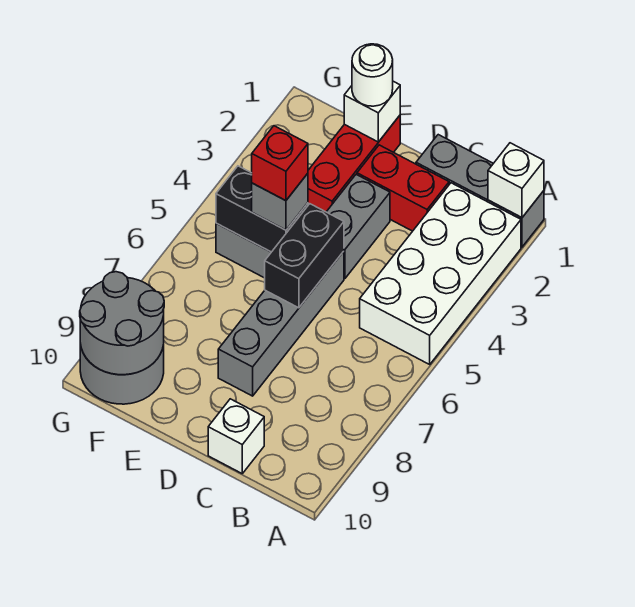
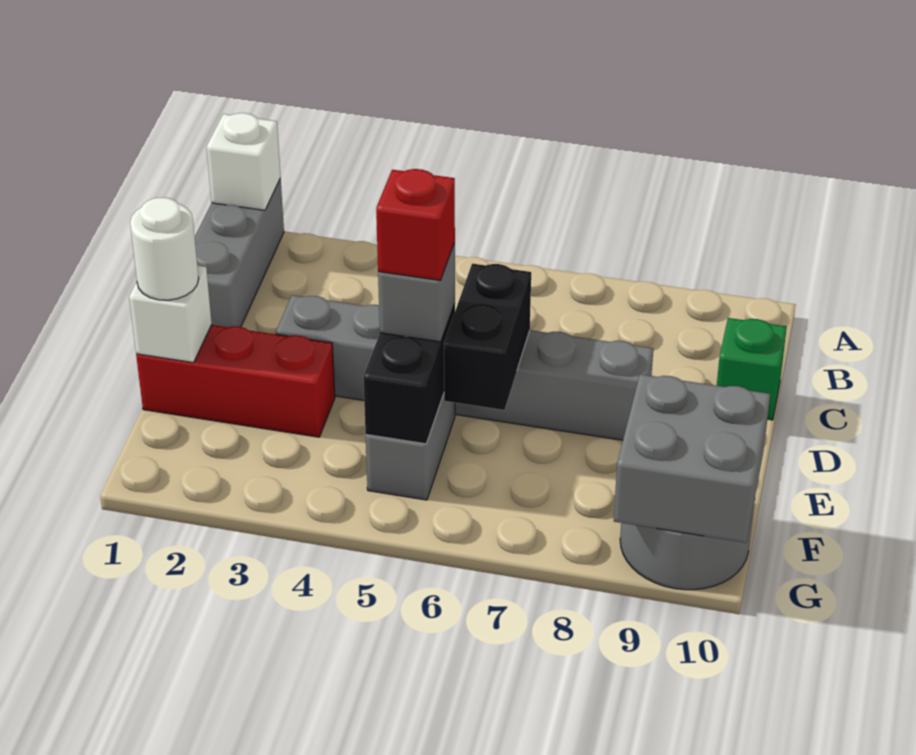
white brick A2:B5 level 1 -> none
red brick C2:D2 level 1 -> none
white brick C10 level 1 -> green brick C10 level 1
black brick D5:D6 level 2 -> black brick D6:E6 level 2
grey round brick F9:G10 level 2 -> grey brick F9:G10 level 2

